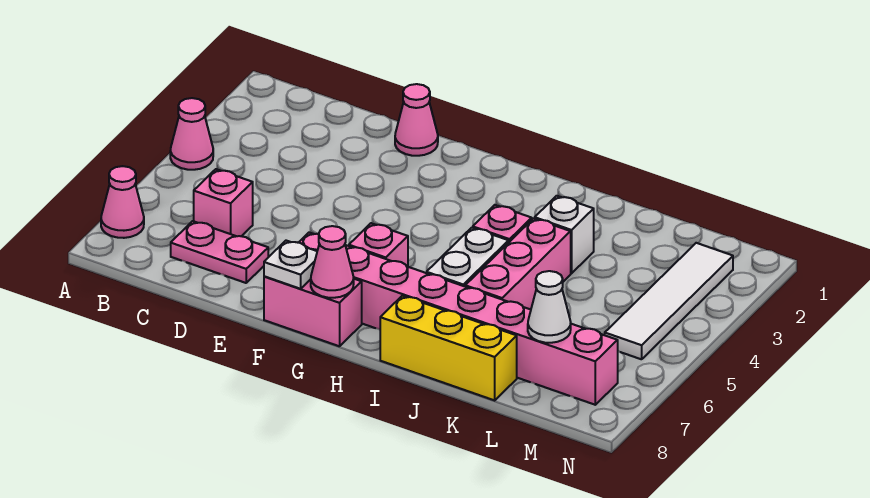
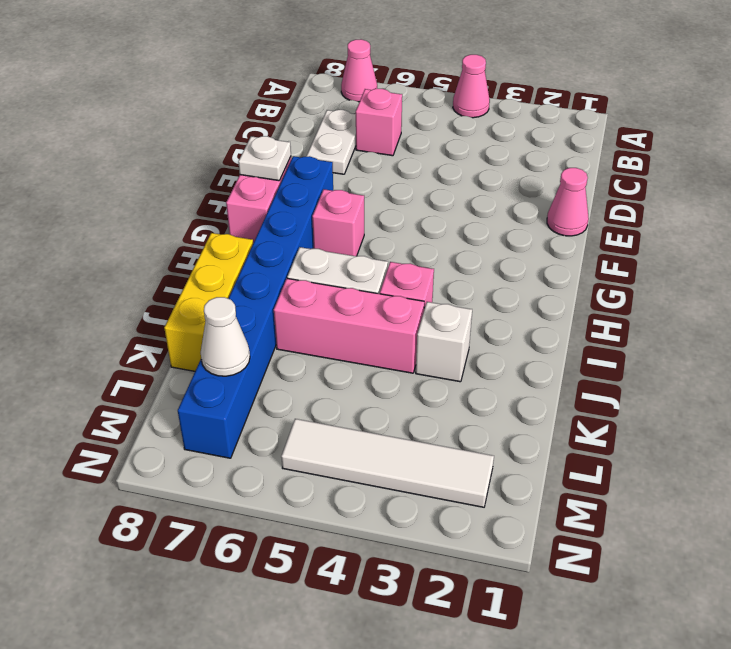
pink plate C7:D7 level 1 -> white plate C7:D7 level 1
pink brick F7:M7 level 1 -> blue brick F7:M7 level 1
pink cone G8 level 2 -> none

